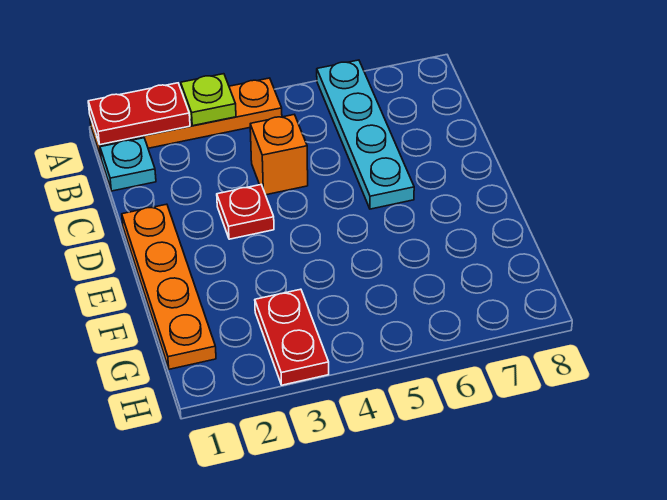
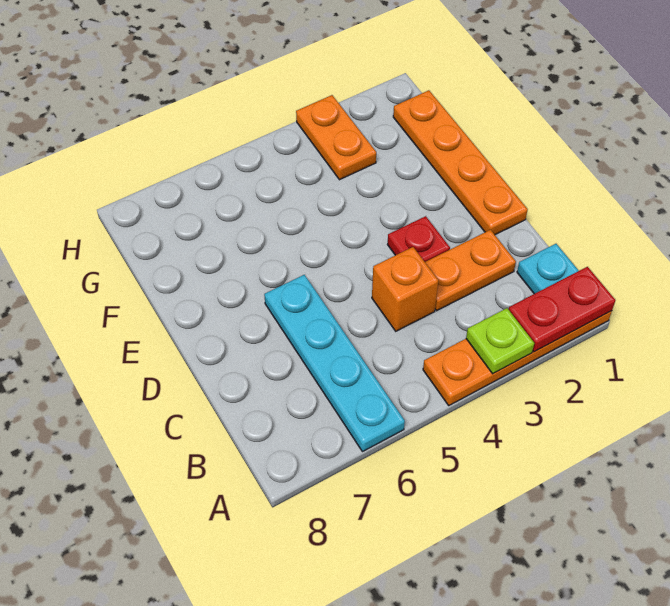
none -> orange plate C2:C3 level 1
red plate G3:H3 level 1 -> orange plate G3:H3 level 1

